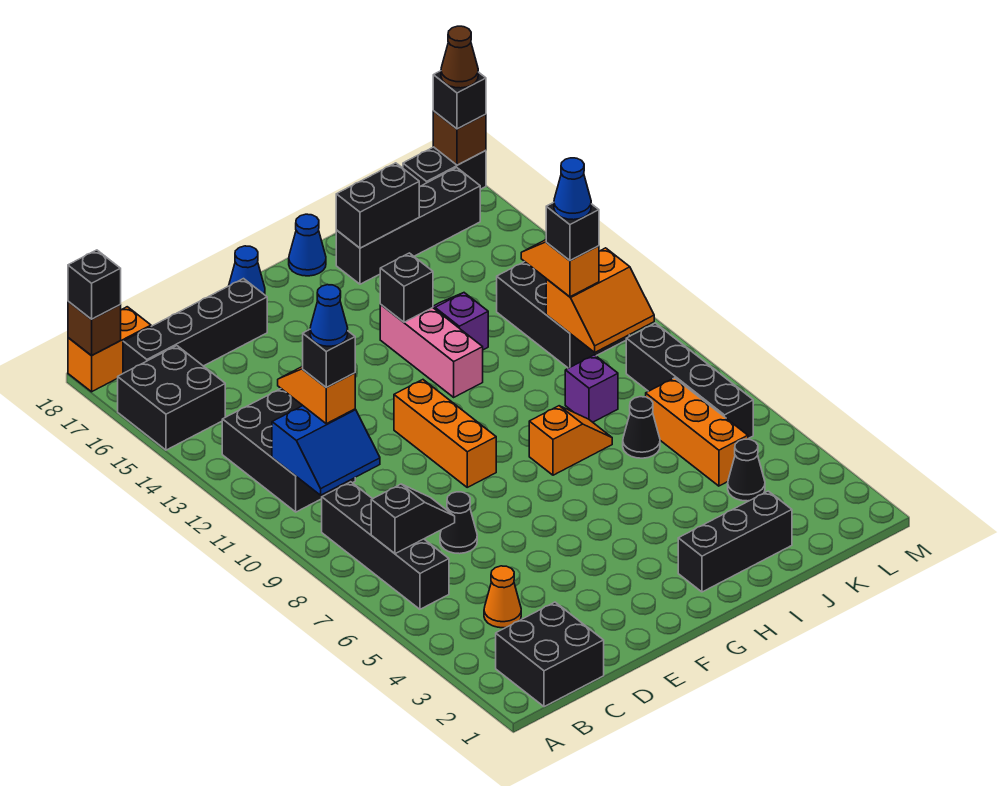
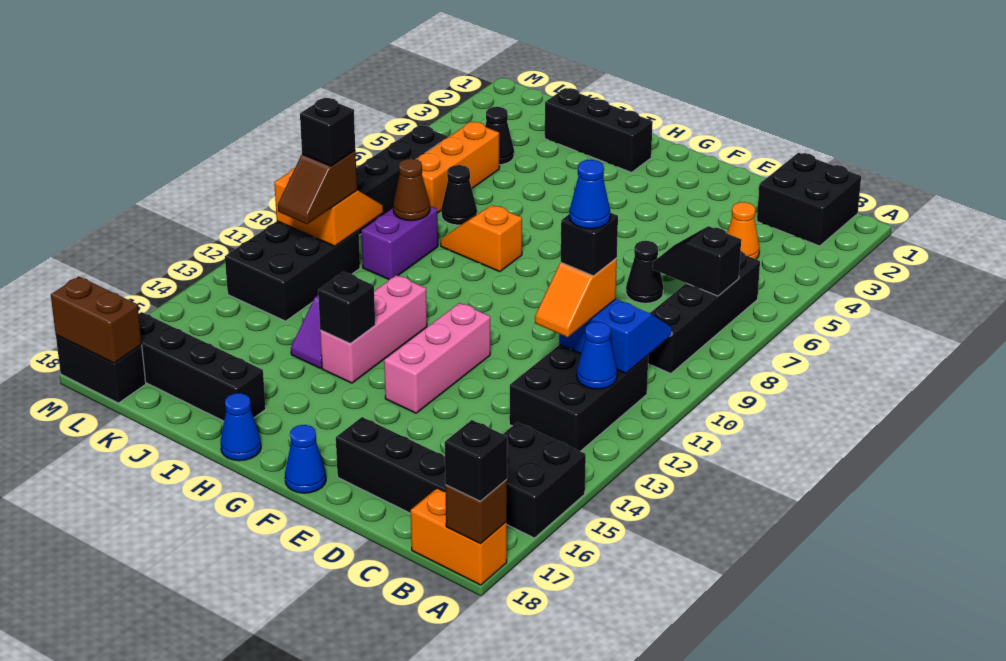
orange brick F9:F11 level 1 -> none
none -> pink brick F12:F14 level 1
black brick I17:J17 level 2 -> none
purple brick J9 level 1 -> purple brick J9:J10 level 1
orange slope K11:K12 level 3 top 11 -> brown slope K11:K12 level 3 top 11
blue cone K11 level 5 -> blue cone B12 level 2
brown brick M18 level 2 -> brown brick L18:M18 level 2
black brick M18 level 3 -> none
brown cone M18 level 4 -> brown cone J9 level 2

